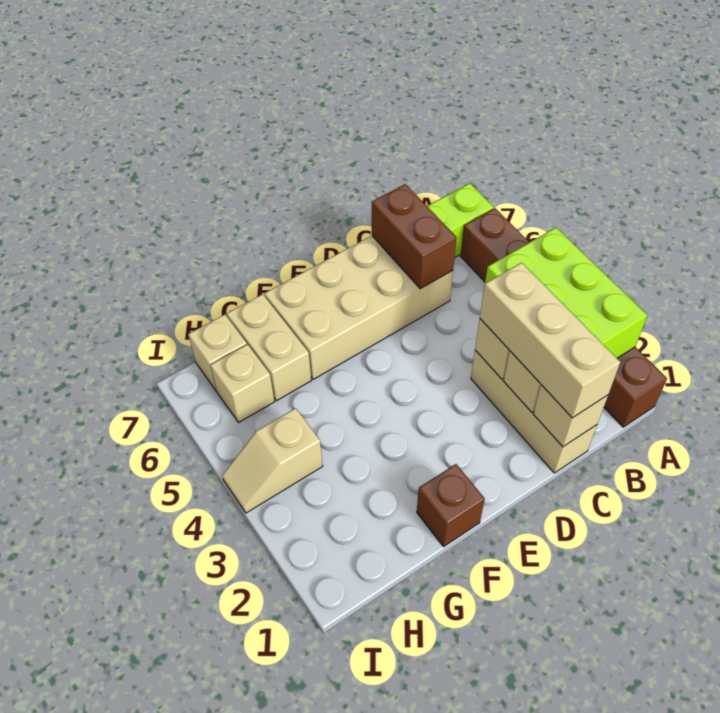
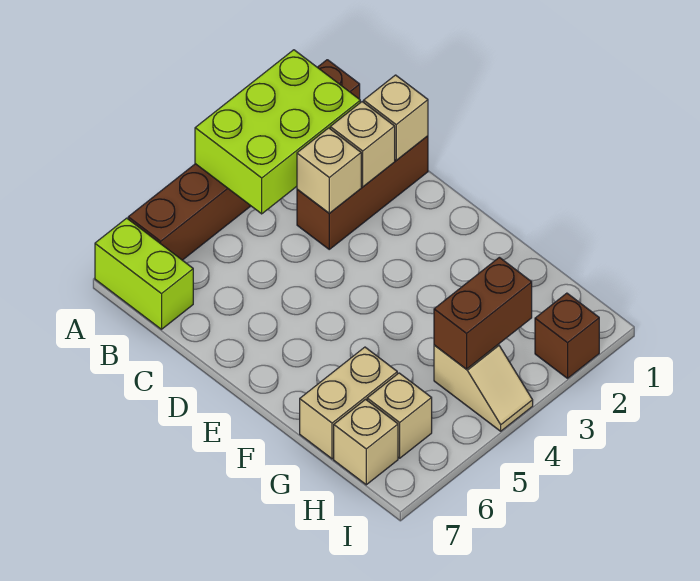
tan brick C1:C3 level 1 -> brown brick C1:C3 level 1
tan brick C1:C3 level 3 -> none
tan brick C6:F7 level 1 -> none
brown brick C6:C7 level 2 -> brown brick H3:H4 level 2
brown brick F1 level 1 -> brown brick I2 level 1

